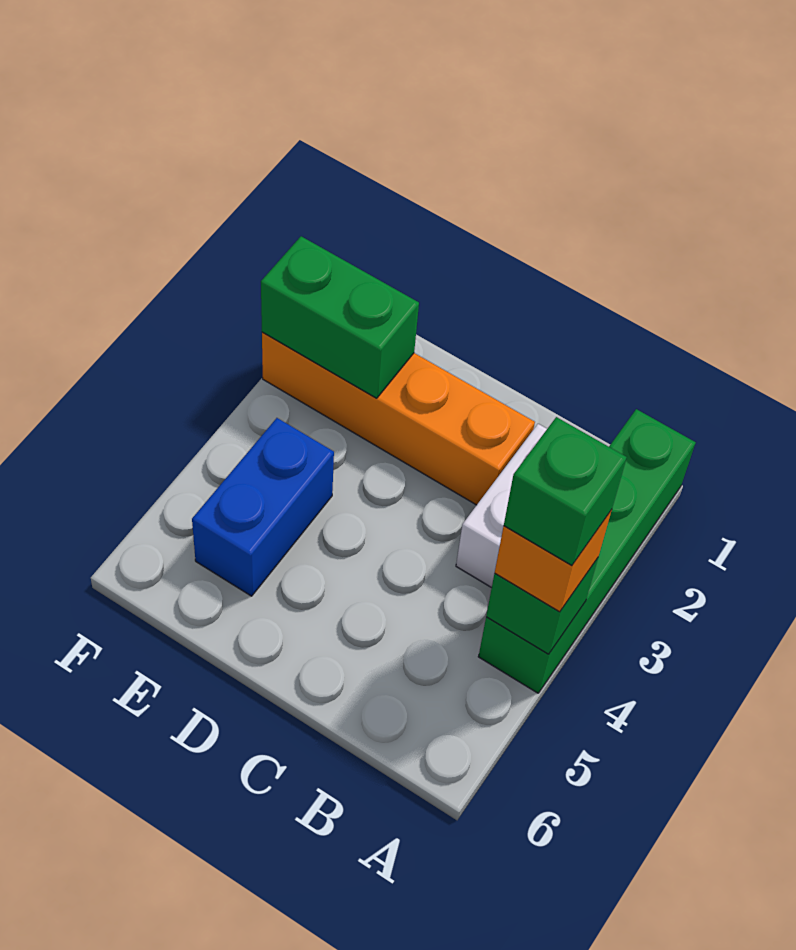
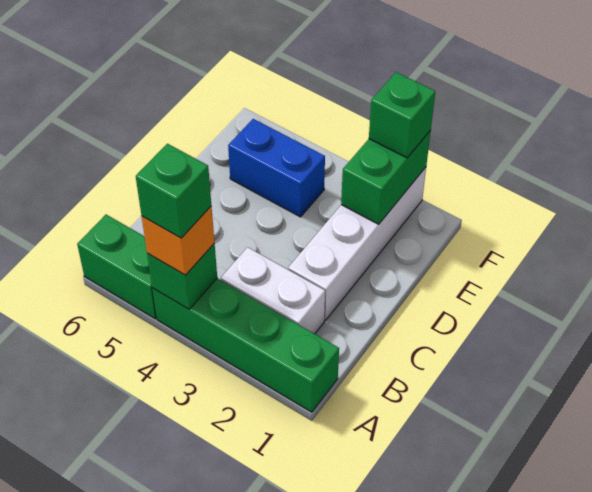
none -> green brick A5:A6 level 1
orange brick C2:F2 level 1 -> white brick C2:F2 level 1
none -> green brick F2 level 3

